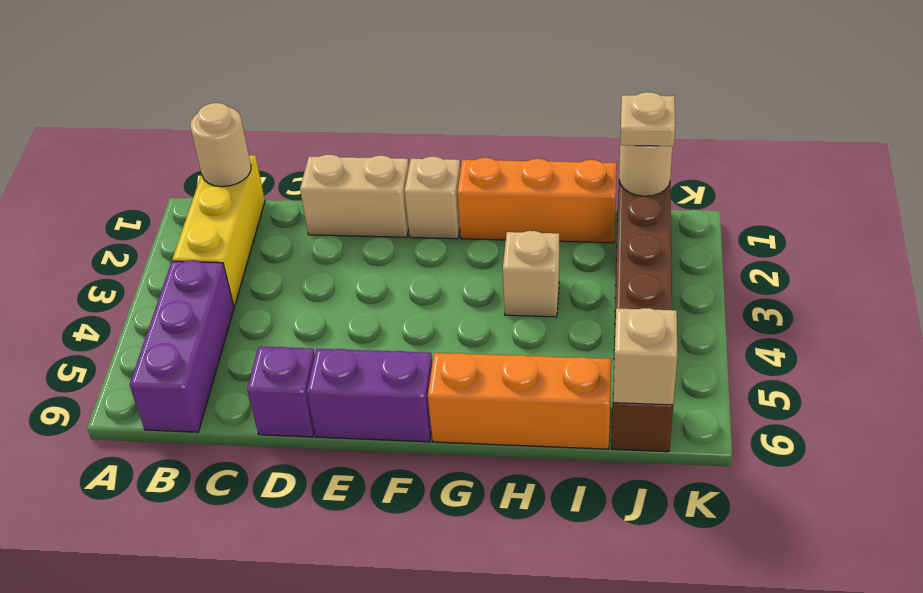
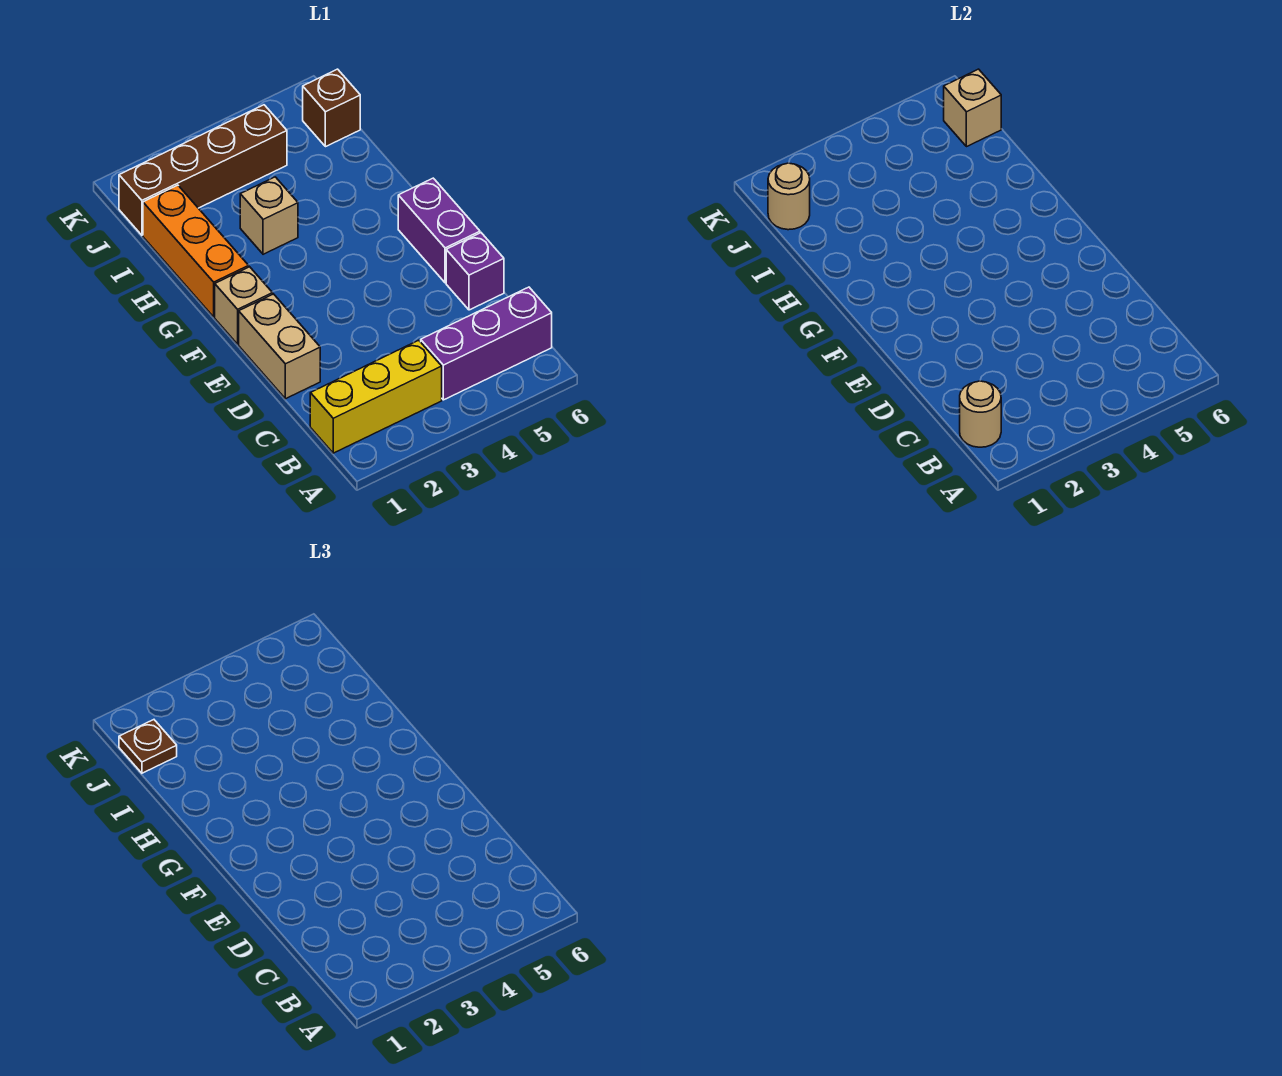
orange brick G6:I6 level 1 -> none
tan plate J1 level 3 -> brown plate J1 level 3

